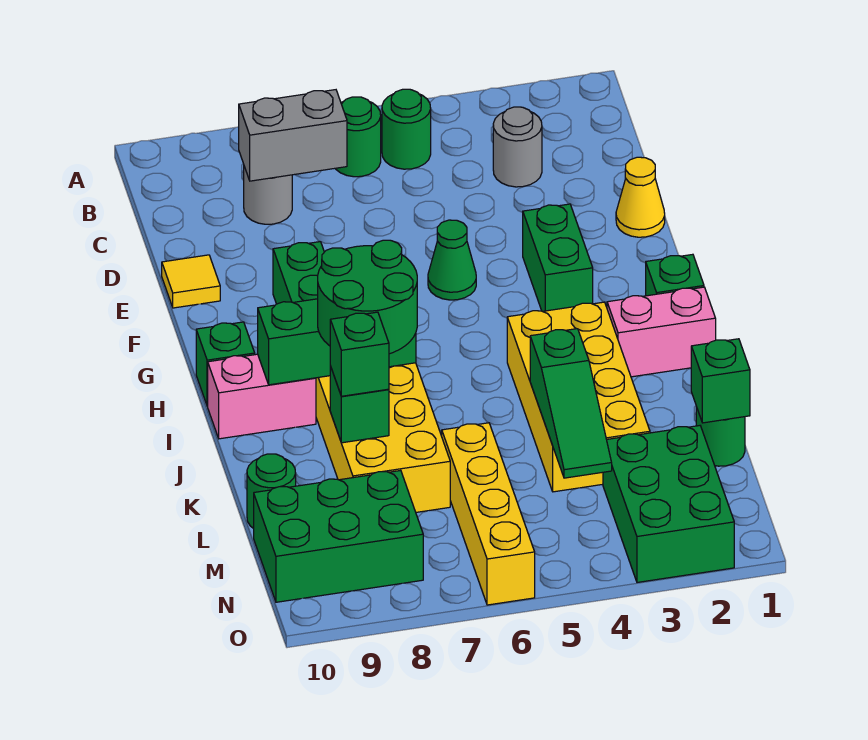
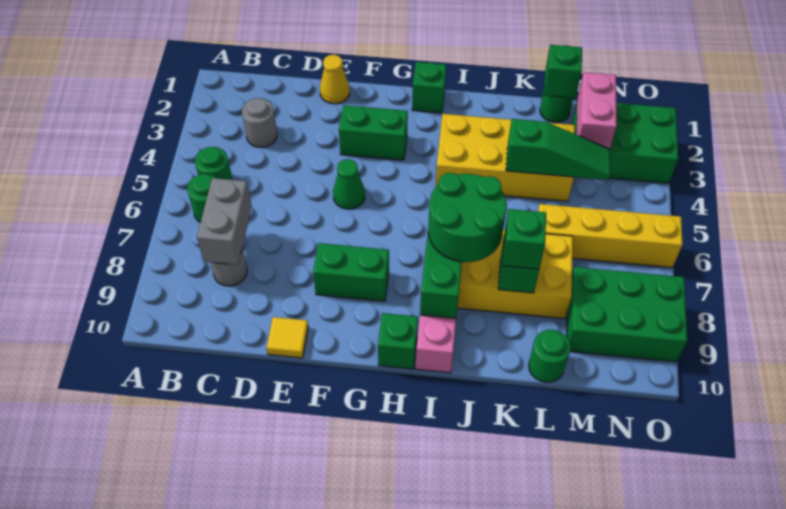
pink brick I1:I2 level 1 -> pink brick M2:M3 level 2
green brick M8:N10 level 1 -> green brick M8:O9 level 1

